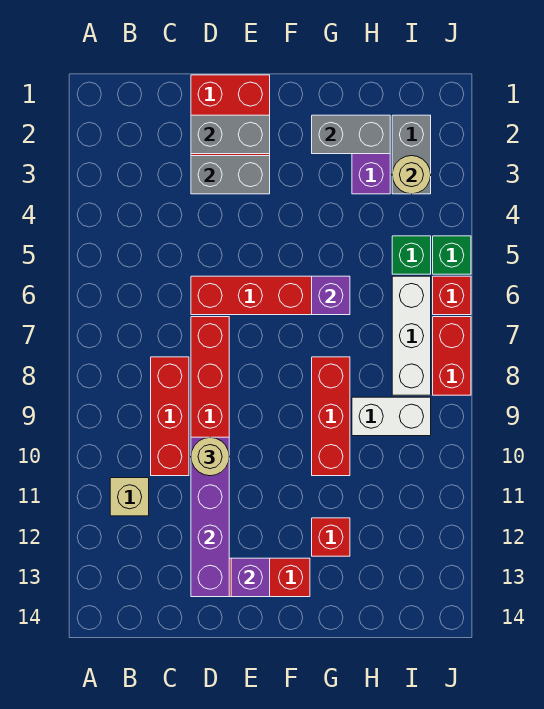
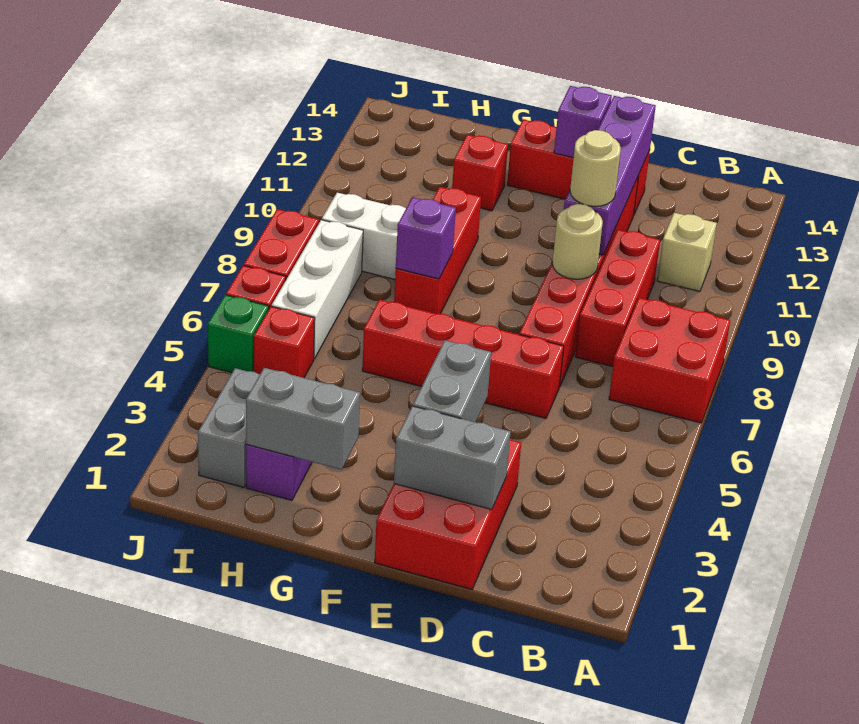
none -> red brick A7:B8 level 1
grey brick D3:E3 level 2 -> grey brick E3:E4 level 2
purple brick G6 level 2 -> purple brick G8 level 2
tan round brick I3 level 2 -> tan round brick D9 level 2
green brick I5 level 1 -> red brick I5 level 1

